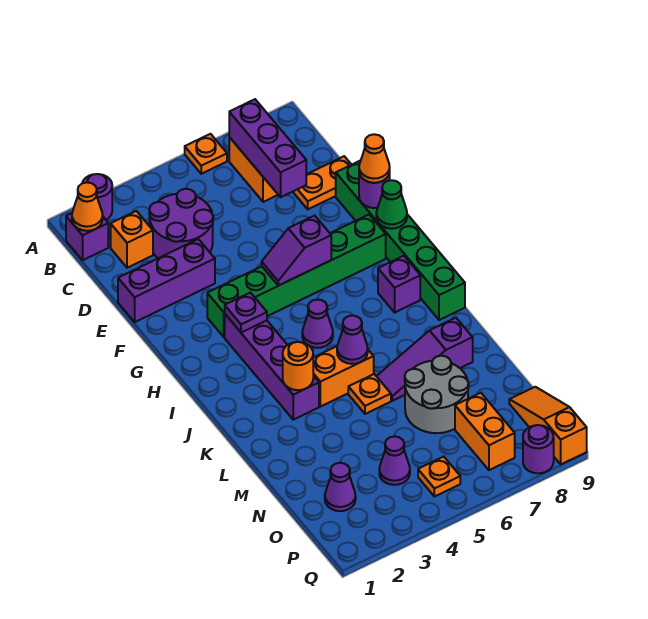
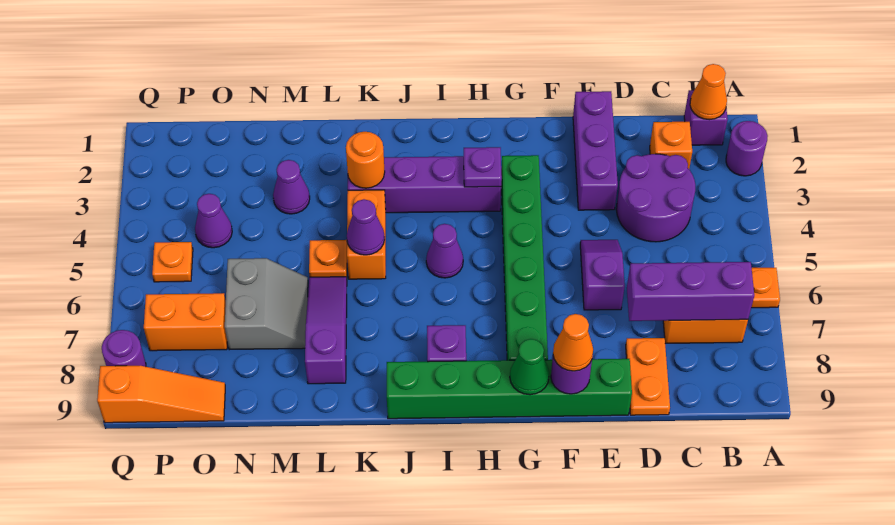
purple slope G5:G6 level 2 top 6 -> purple slope E5:E6 level 1 top 6
grey round brick M6:N7 level 1 -> grey slope M6:N7 level 1 top N
purple cone O2 level 1 -> purple cone M3 level 1

